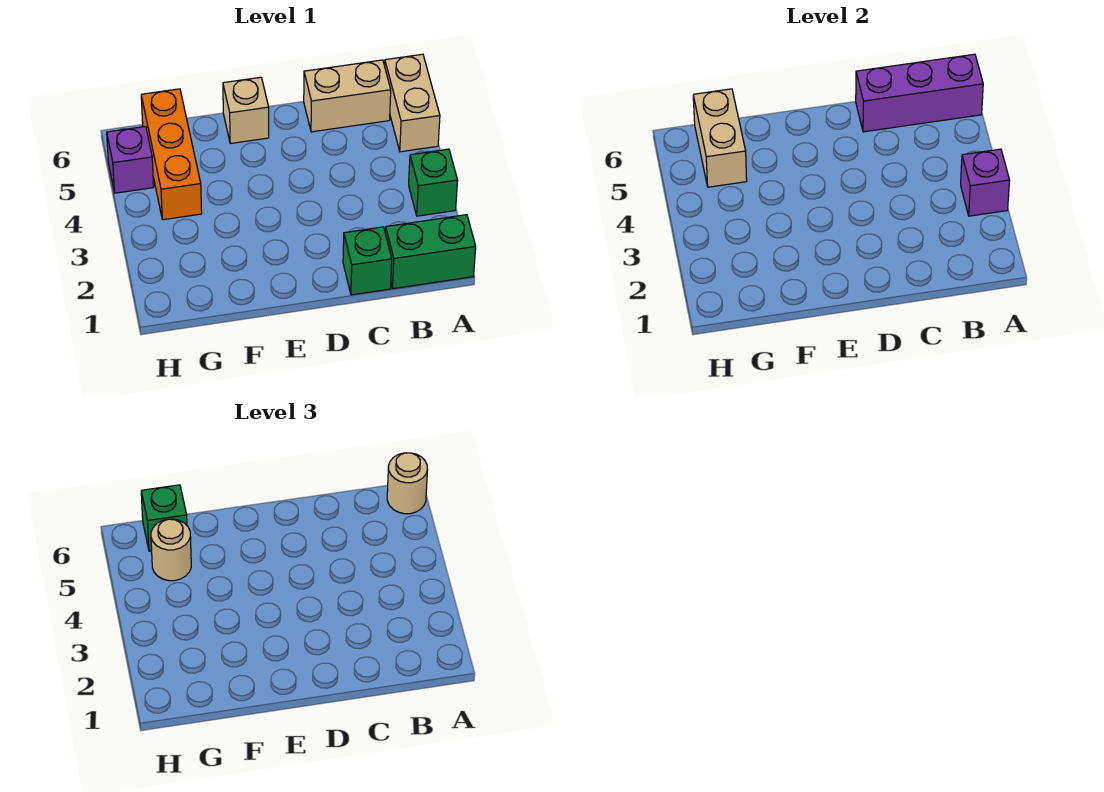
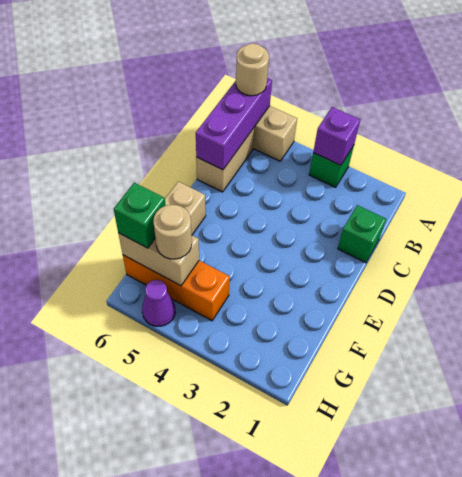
green brick A1:B1 level 1 -> none
purple brick H5 level 1 -> purple cone H5 level 1

